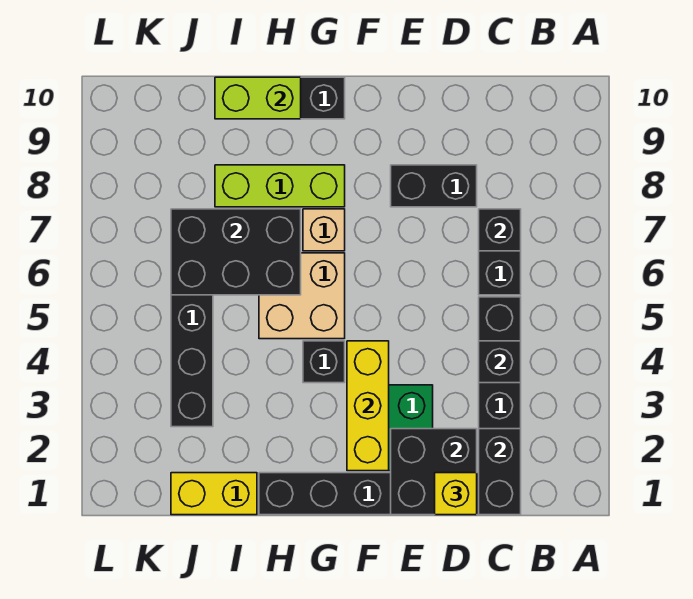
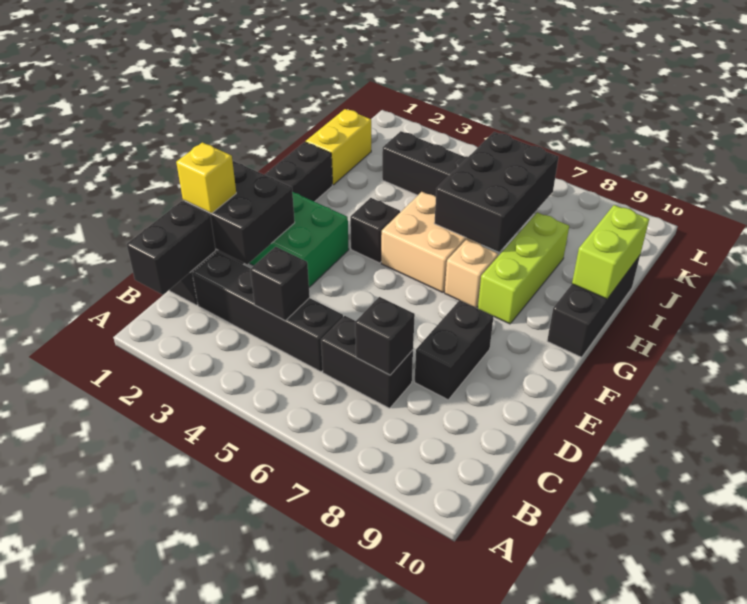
black brick C1:C2 level 2 -> black brick B1:C1 level 2
yellow brick F2:F4 level 2 -> none

